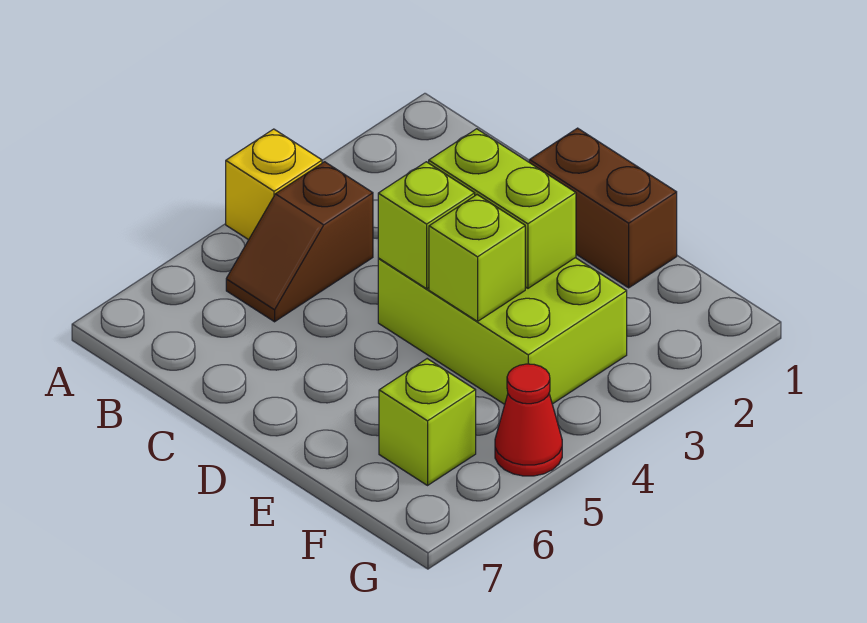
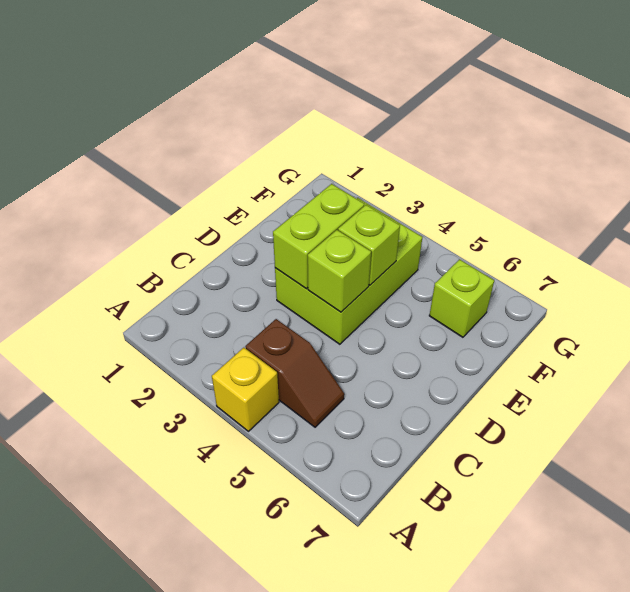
brown brick D1:E1 level 1 -> none
red cone G5 level 1 -> none

